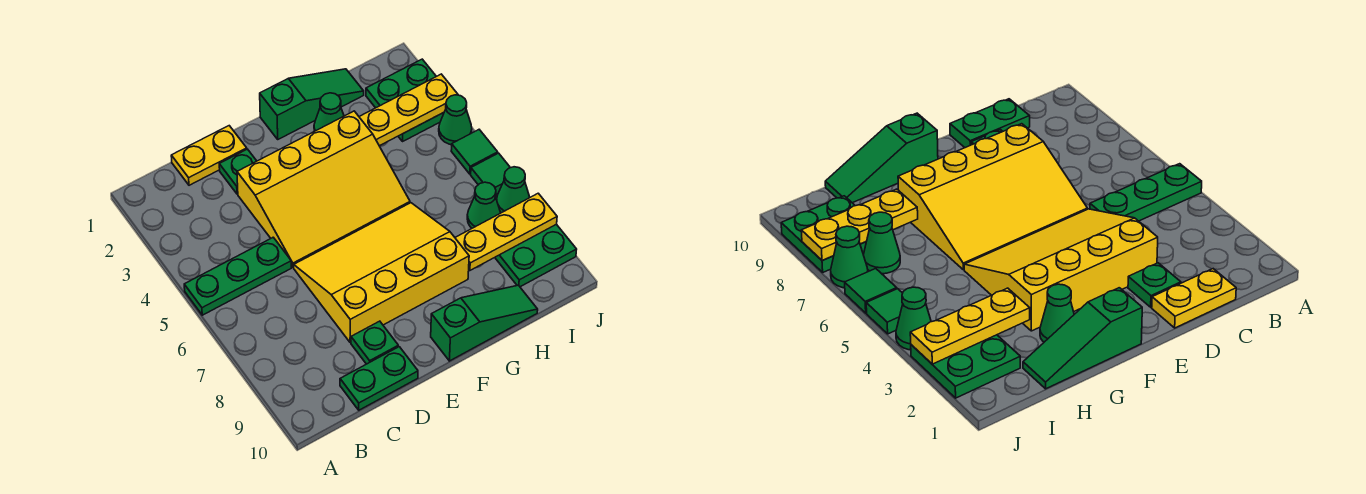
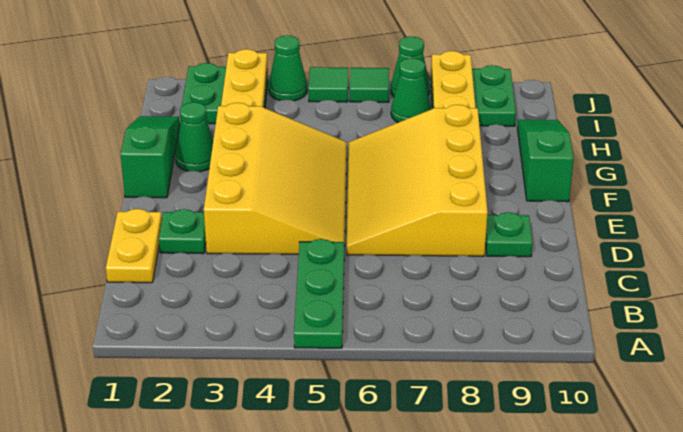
green plate C10:D10 level 1 -> none

